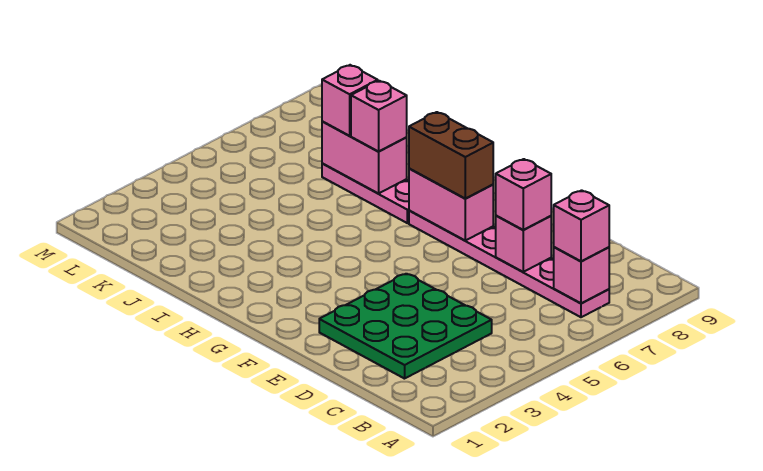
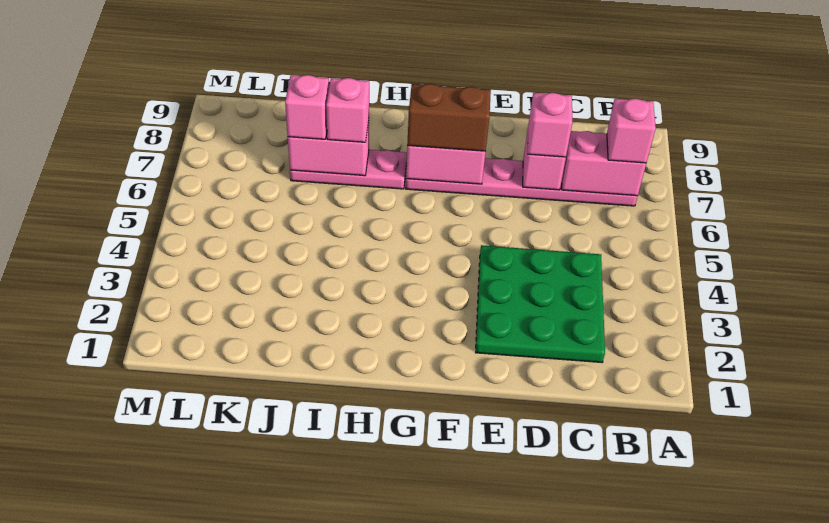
pink brick B7 level 2 -> pink brick B7:C7 level 2

